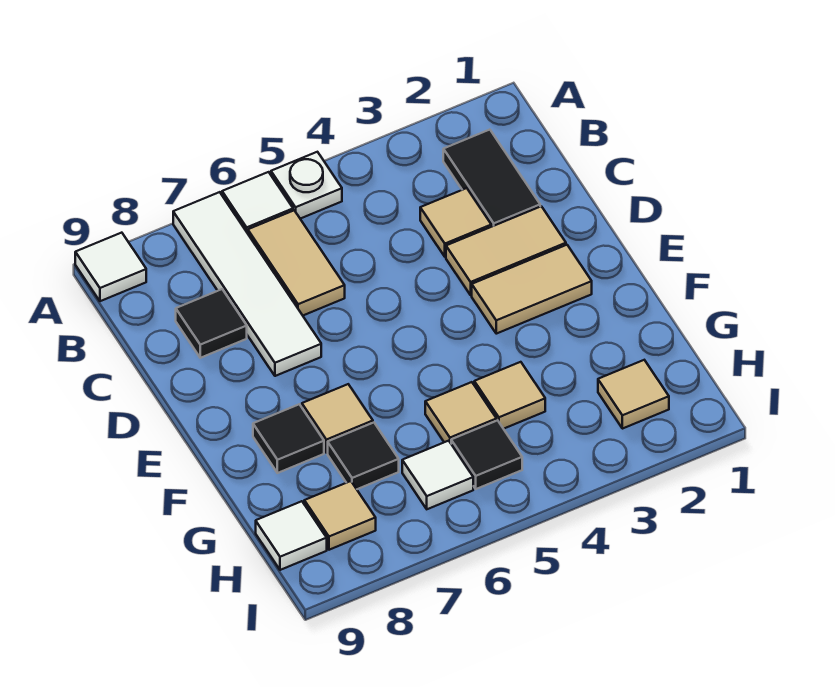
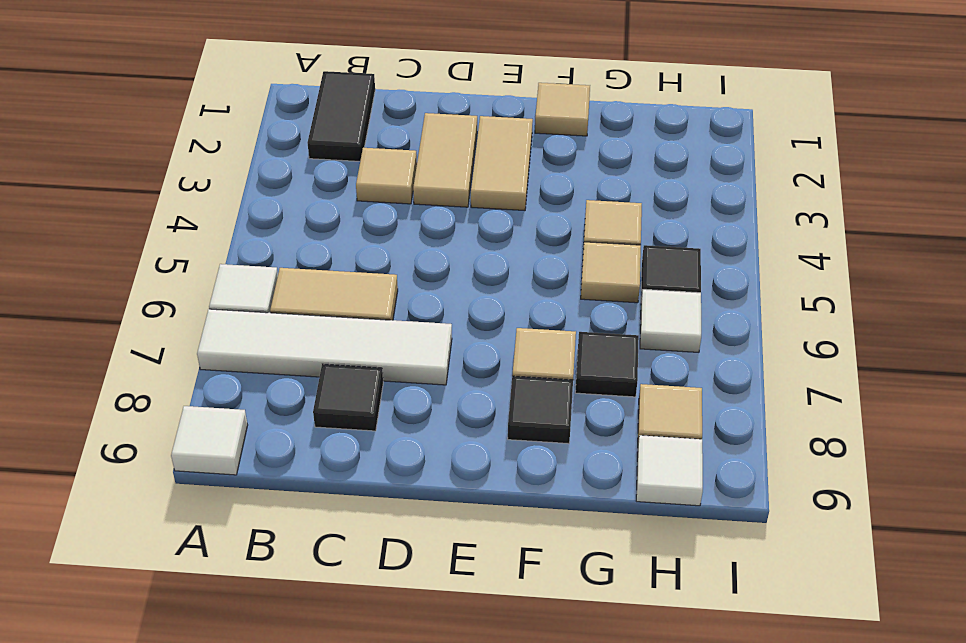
white plate A5 level 1 -> none
black tile B2:C2 level 1 -> black tile B1:B2 level 1
tan tile H2 level 1 -> tan tile F1 level 1

